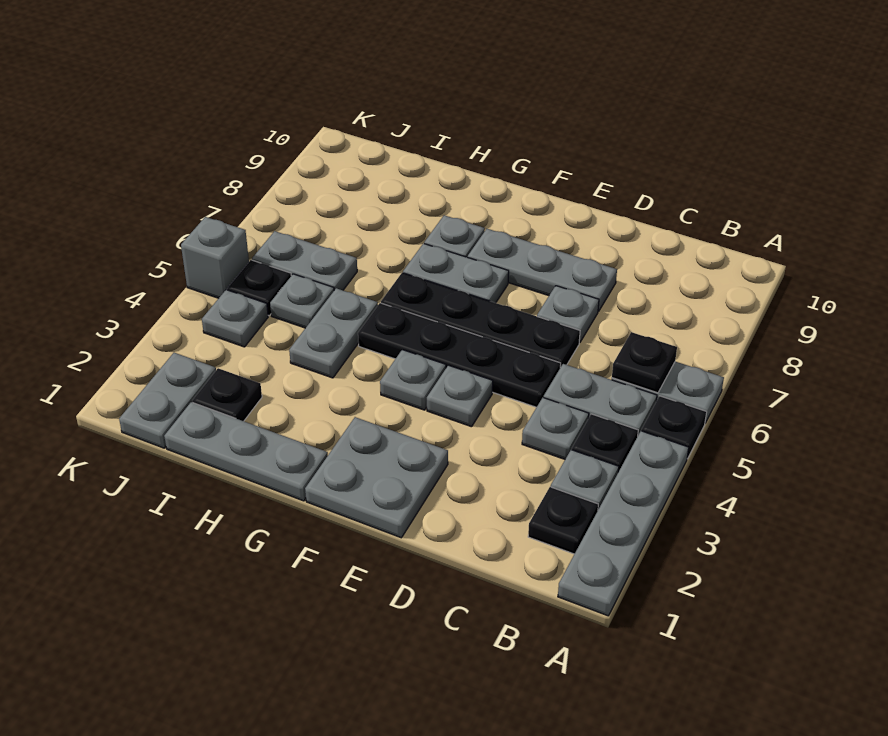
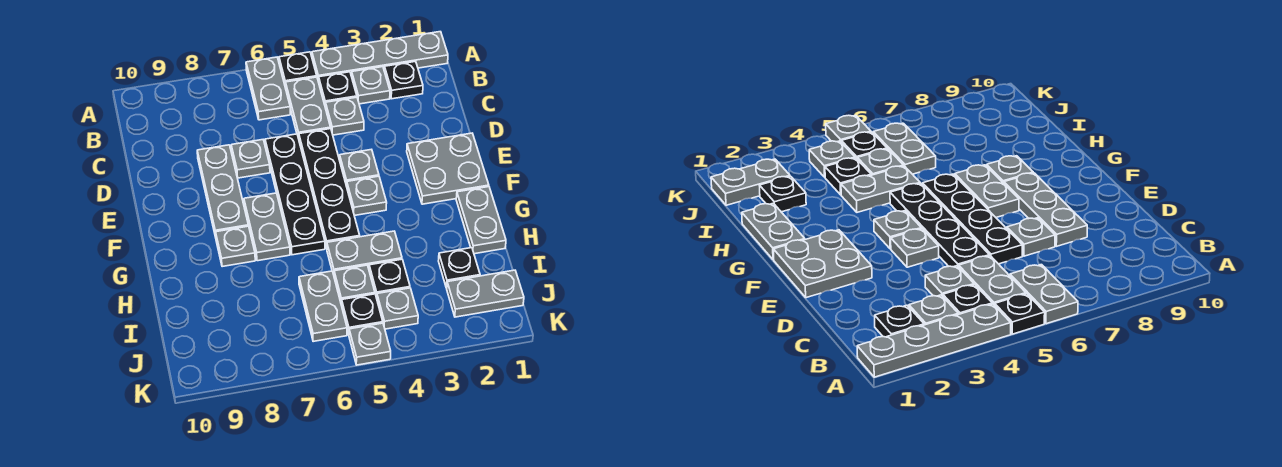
black plate B6 level 2 -> black plate I4 level 1
grey plate G1:I1 level 1 -> grey plate G1:H1 level 1
grey brick K5 level 1 -> grey plate K5 level 1

